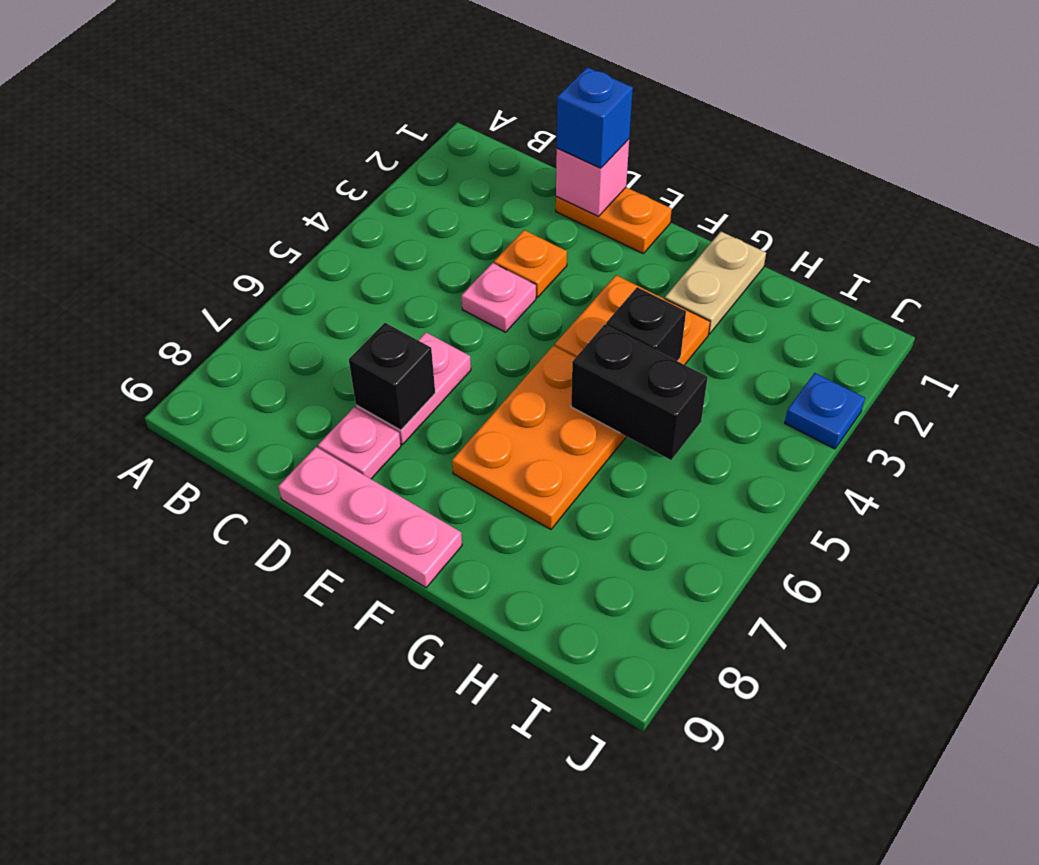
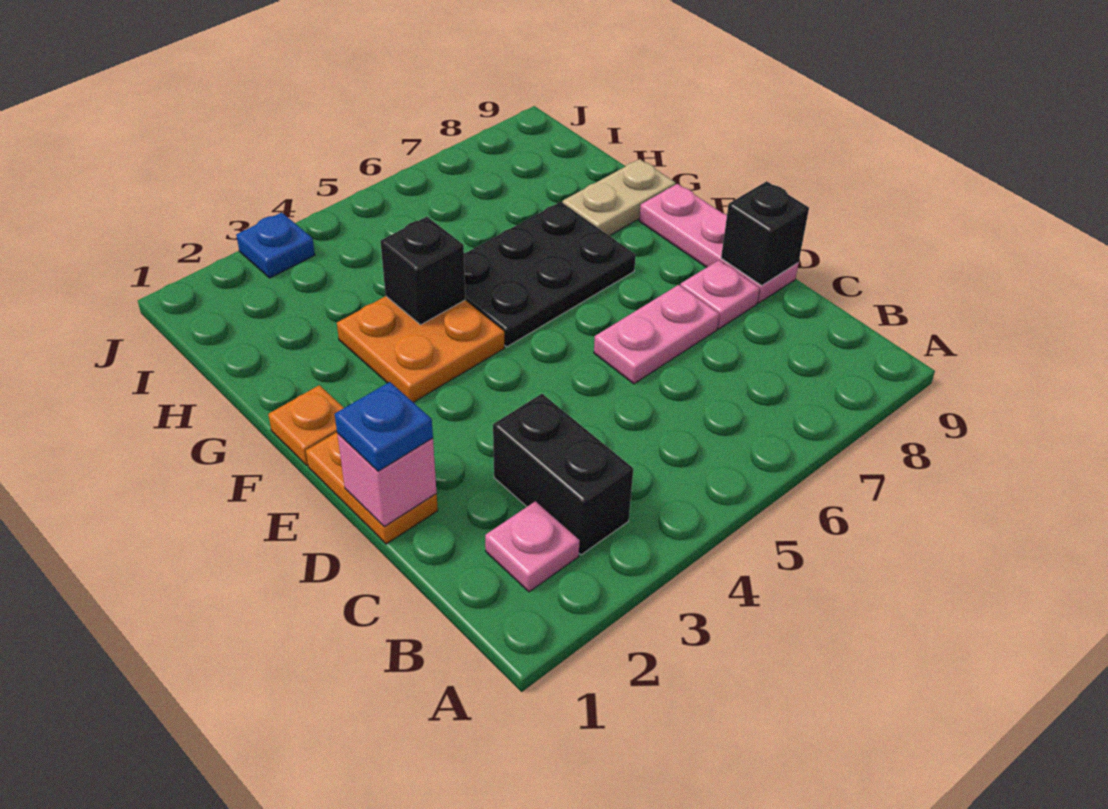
blue brick D1 level 3 -> blue plate D1 level 3
orange plate D3 level 1 -> orange plate F1 level 1
pink plate D4 level 1 -> pink plate B2 level 1
black brick D7 level 2 -> black brick D9 level 2
orange plate F5:G7 level 1 -> black plate F5:G7 level 1
tan plate G1:G2 level 1 -> tan plate G8:G9 level 1
black brick G5:H5 level 2 -> black brick B3:C3 level 1

